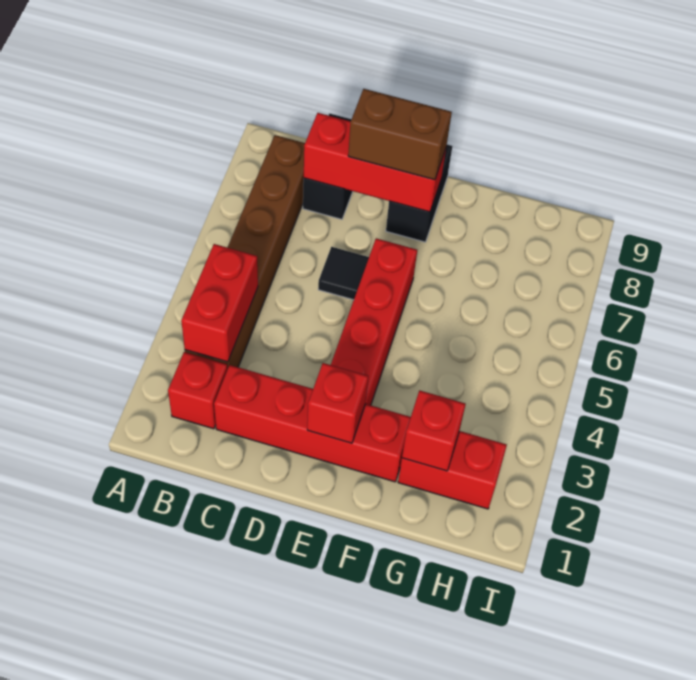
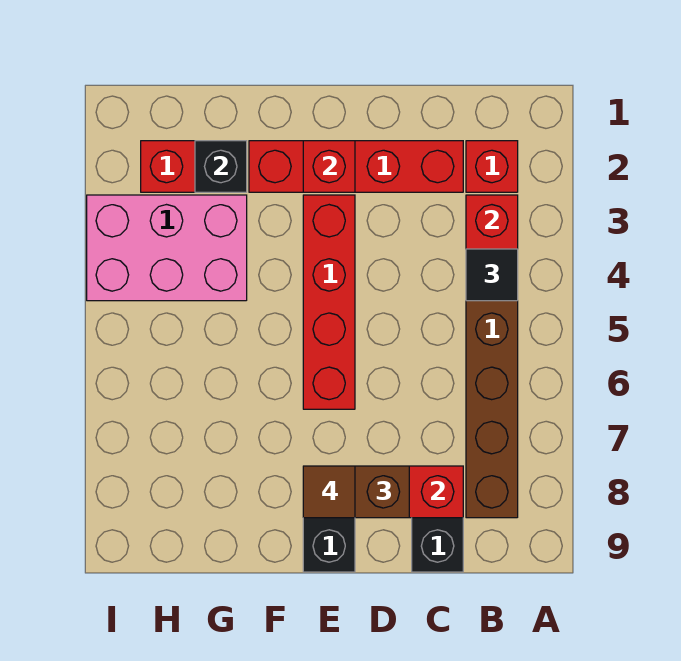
black tile D6 level 1 -> black tile B4 level 3
none -> brown tile E8 level 4
red brick G2 level 2 -> black brick G2 level 2
none -> pink brick G3:I4 level 1

